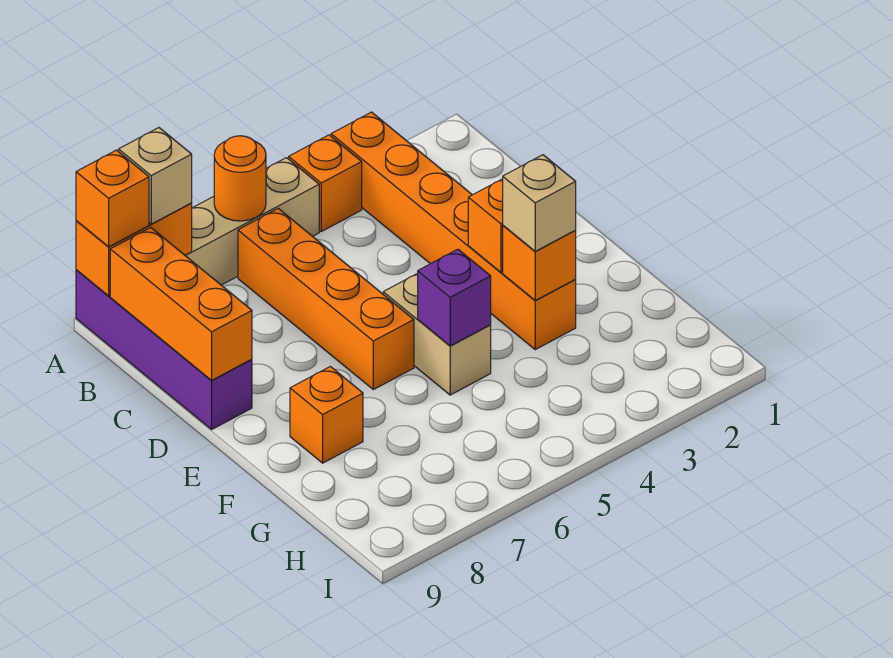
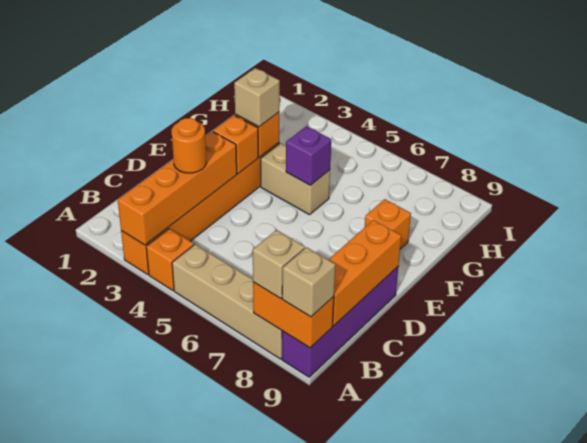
orange round brick A6 level 2 -> orange round brick C3 level 3
orange brick A9 level 3 -> tan brick A9 level 3
orange brick B6:E6 level 1 -> orange brick A3:D3 level 2
tan brick E5:F5 level 1 -> tan brick F4:F5 level 1

